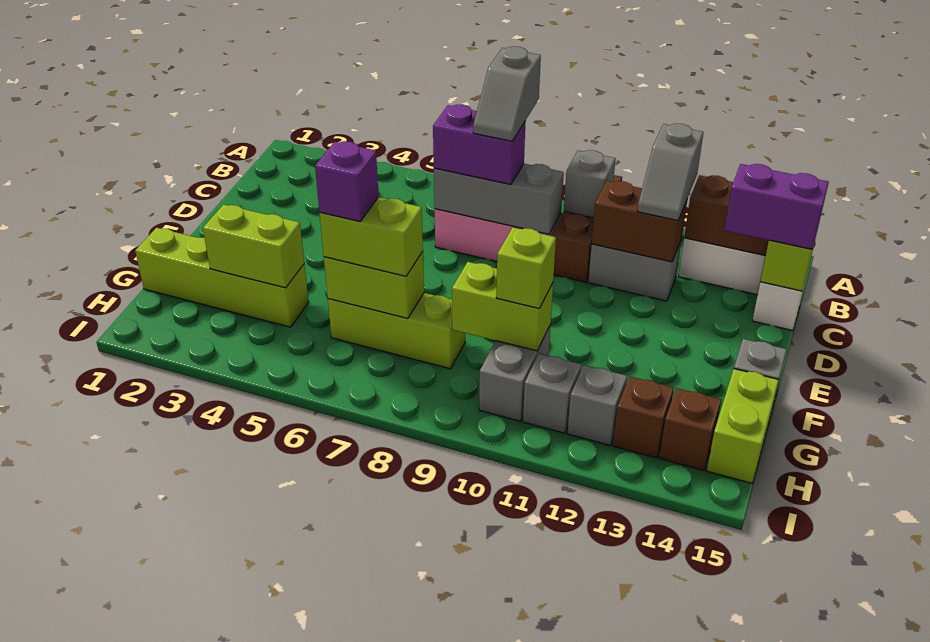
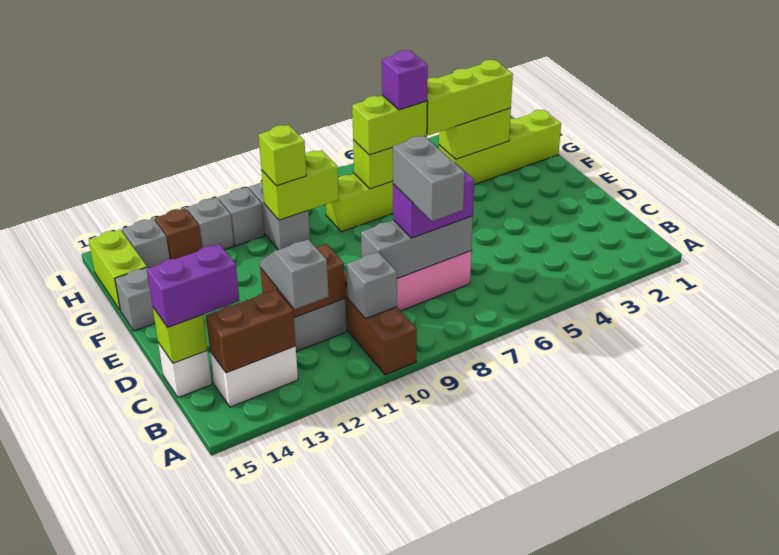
grey slope B8:C8 level 4 top B -> grey brick B8:C8 level 4
none -> lime brick G3:G5 level 3
brown brick H14 level 1 -> grey brick H14 level 1

